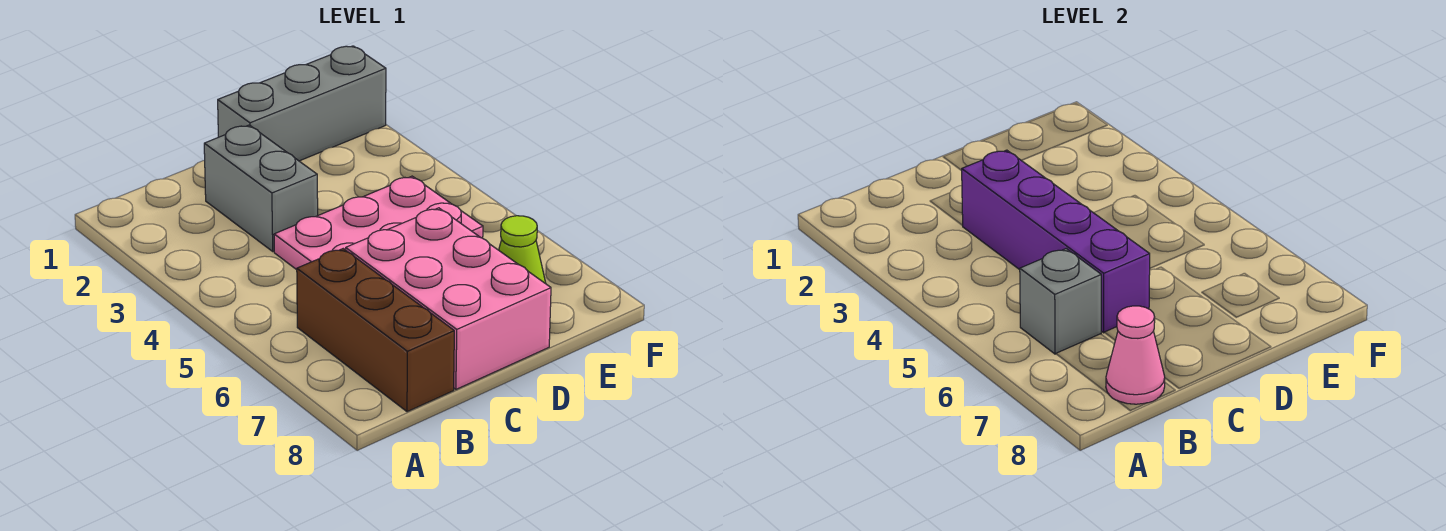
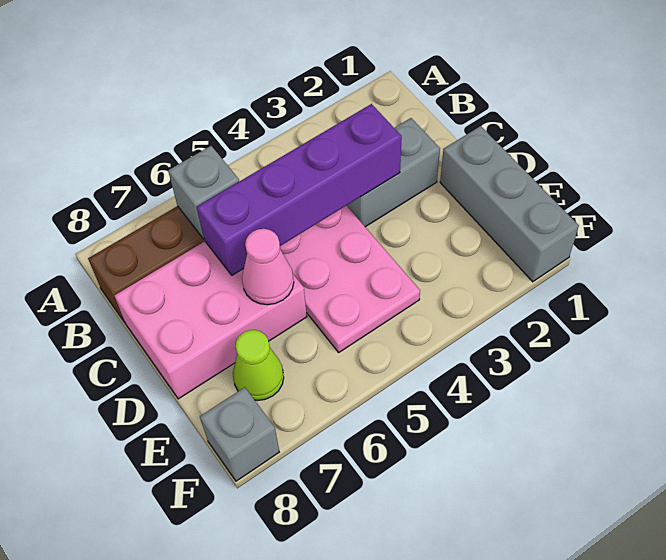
pink cone B8 level 2 -> pink cone D6 level 2
none -> grey brick F8 level 1

